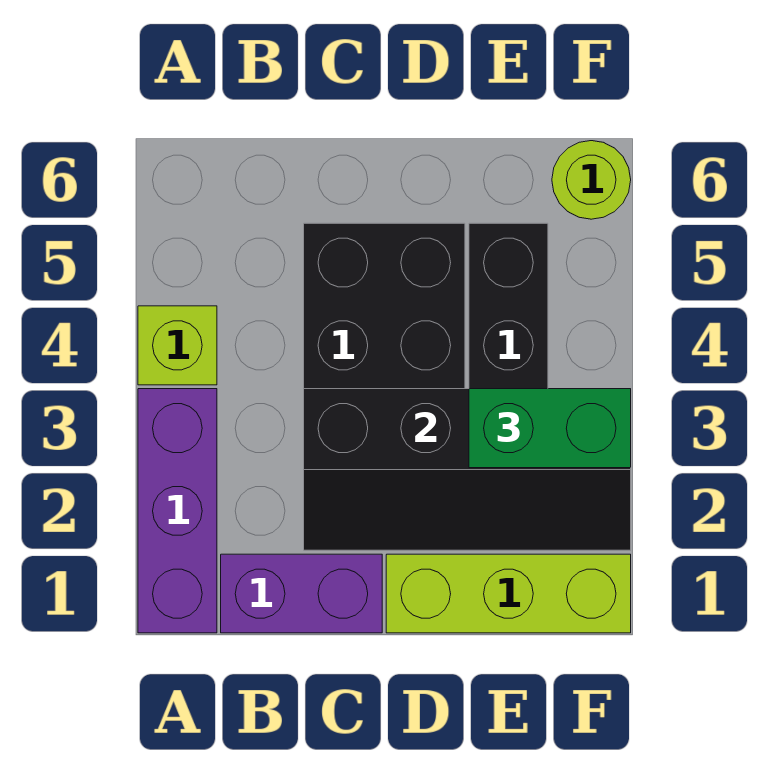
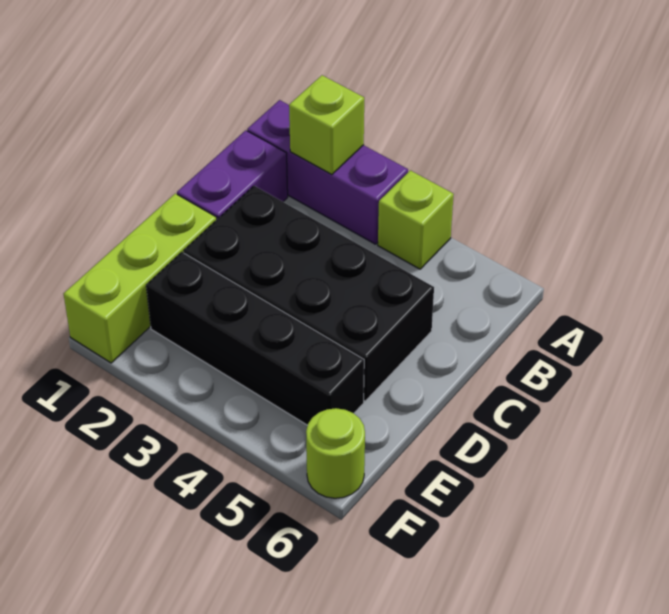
none -> lime brick A2 level 2
black slope C2:F3 level 2 top 3 -> none
green brick E3:F3 level 3 -> none

